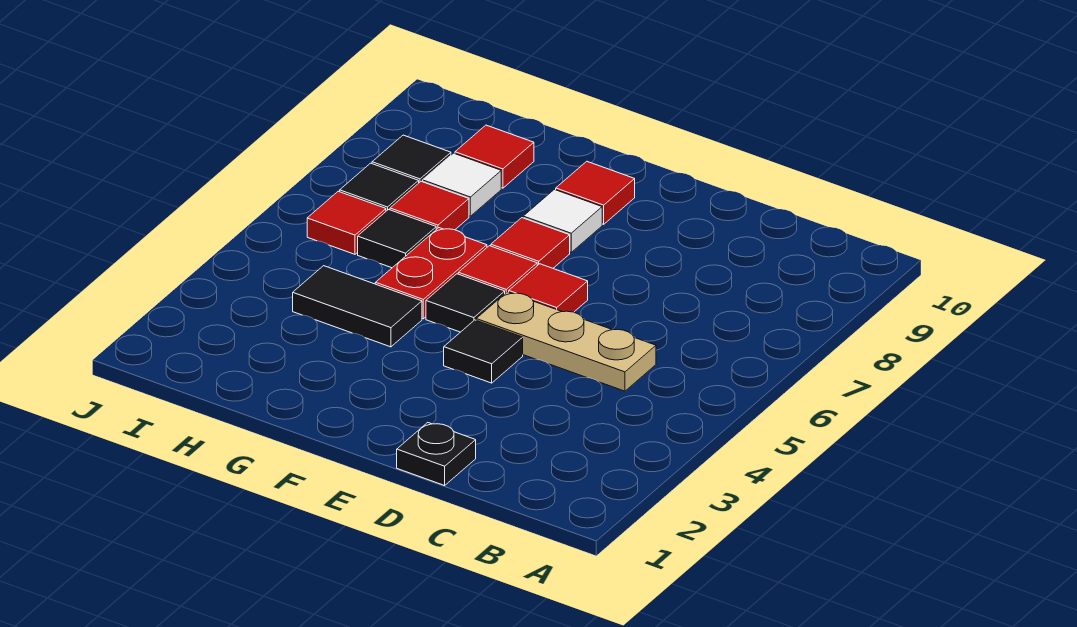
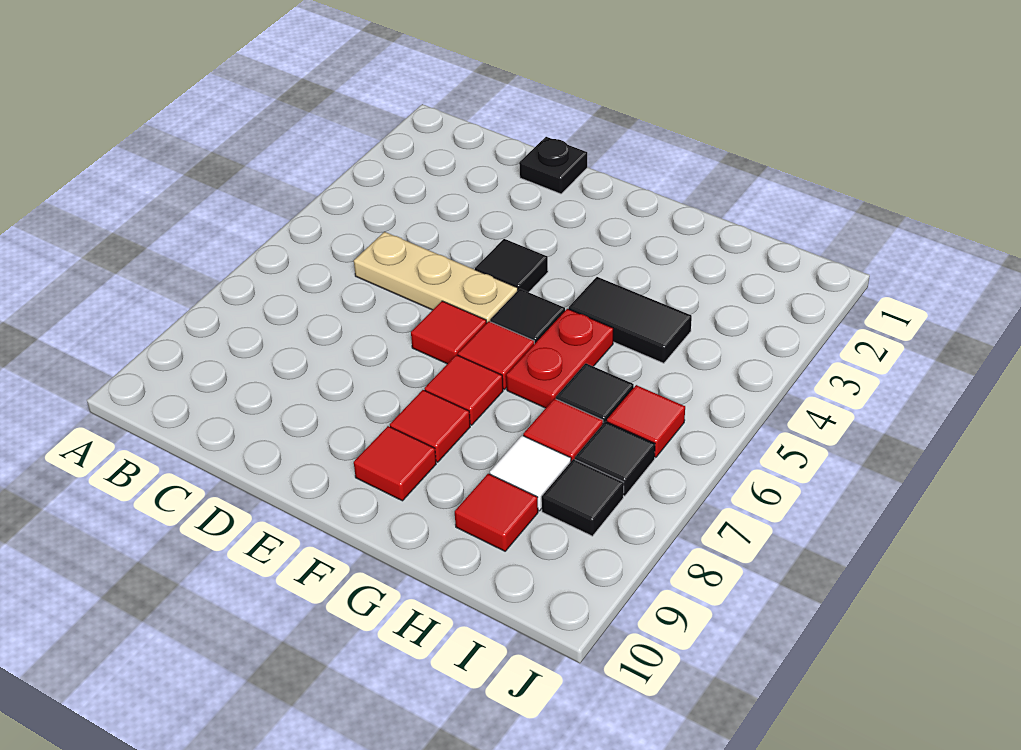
white tile F8 level 1 -> red tile F8 level 1

